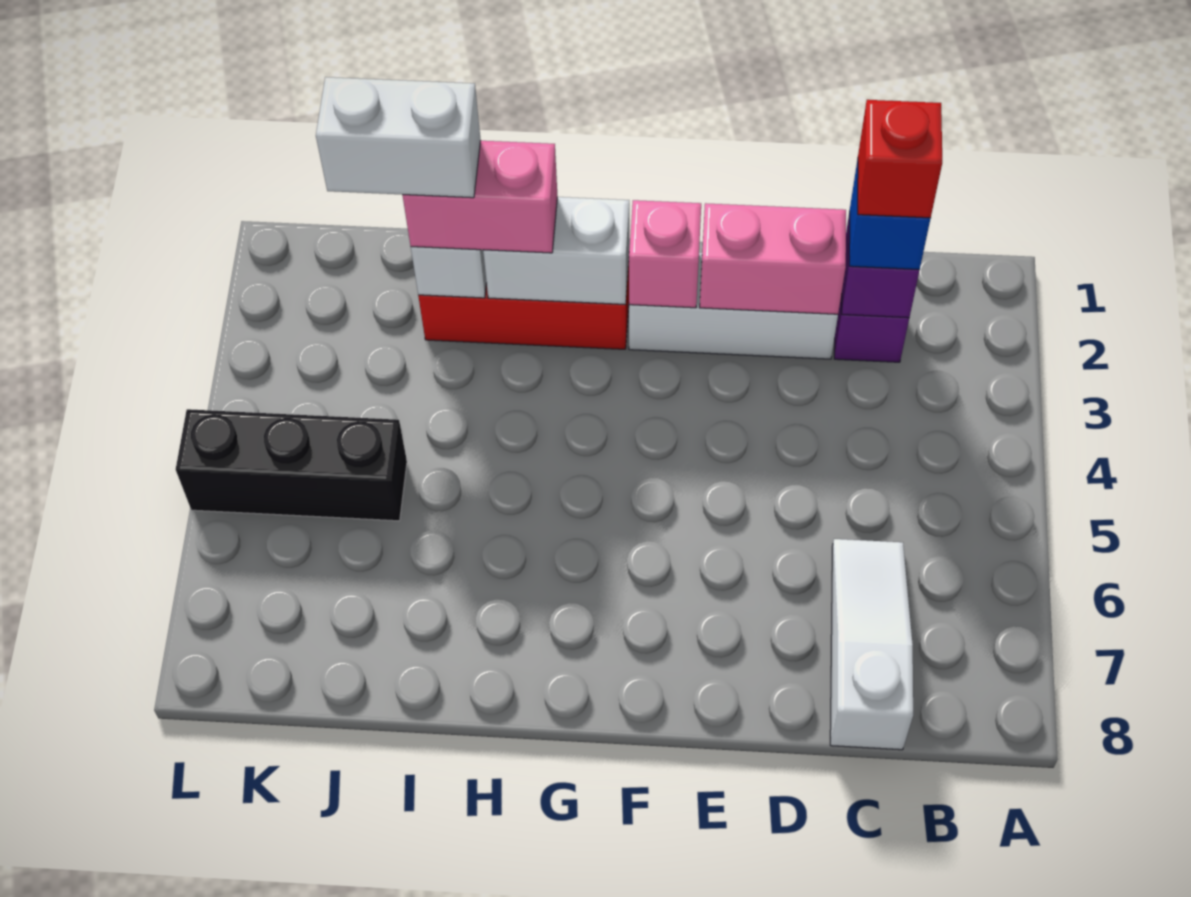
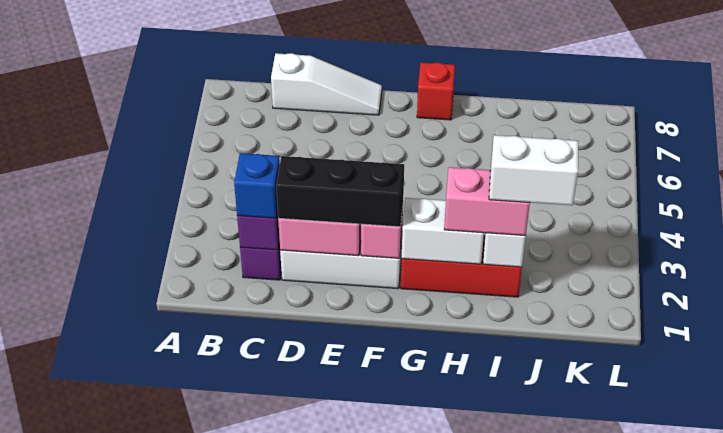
red brick C2 level 4 -> red brick G8 level 1
white slope C6:C8 level 1 top 8 -> white slope C8:E8 level 1 top C
black brick J5:L5 level 1 -> black brick D2:F2 level 3

